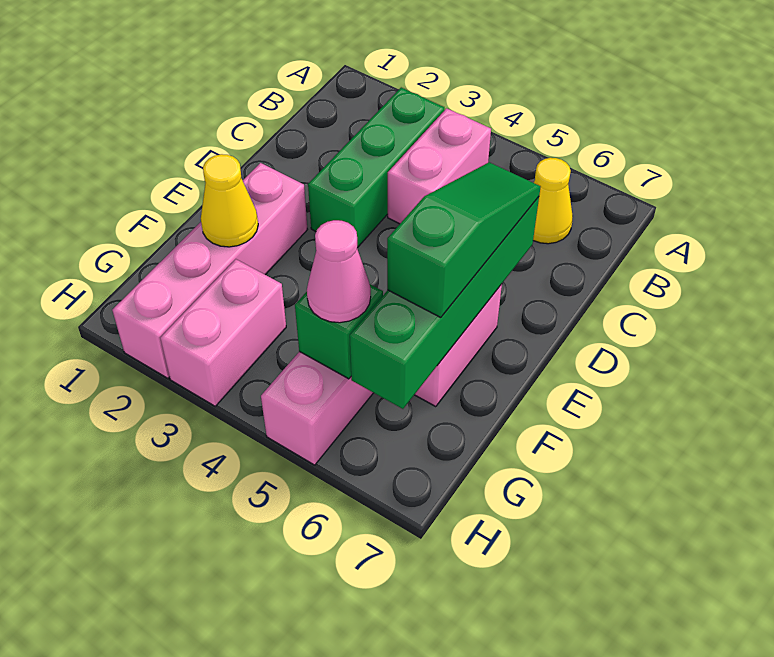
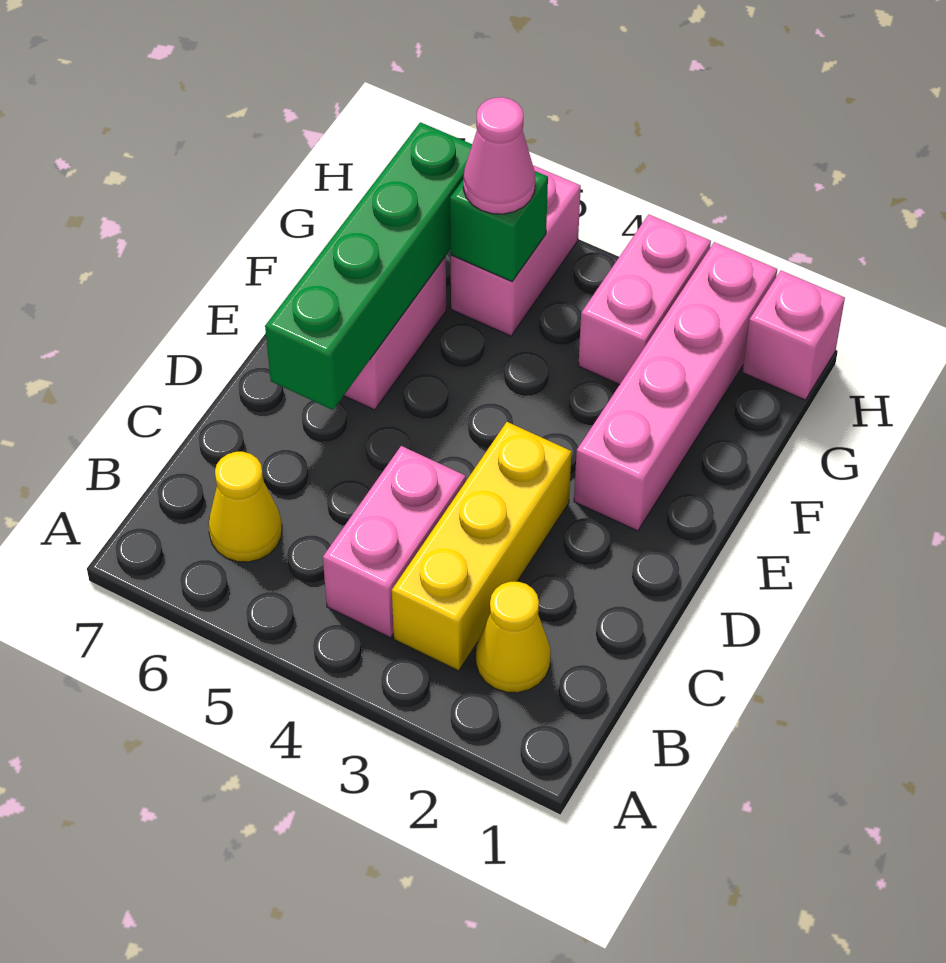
green brick B3:D3 level 1 -> yellow brick B3:D3 level 1
green slope D6:F6 level 3 top F -> none
yellow cone F2 level 2 -> yellow cone B2 level 1
none -> pink brick H1 level 1

